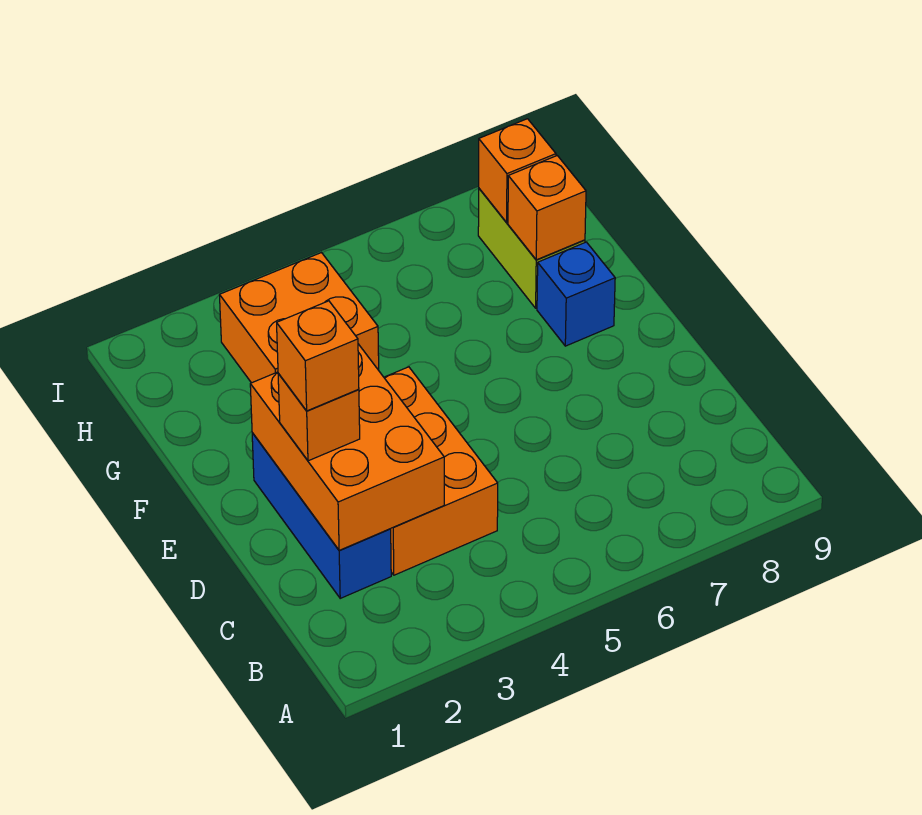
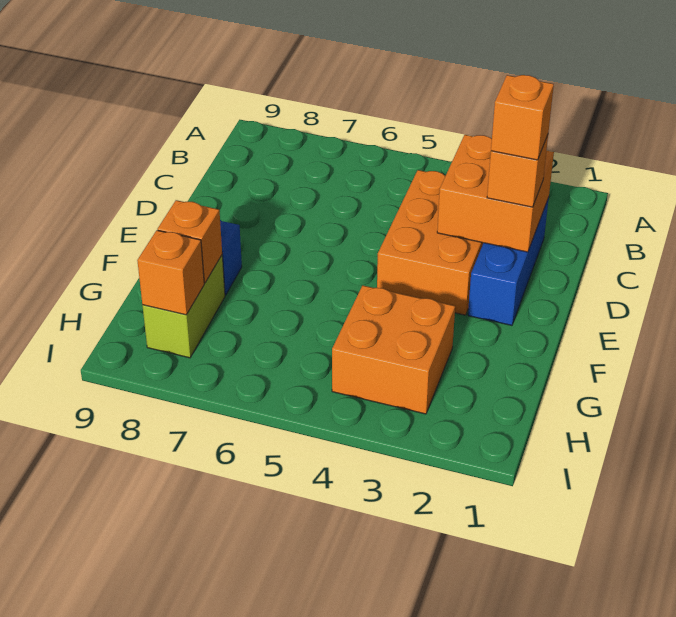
orange brick C2:E3 level 2 -> orange brick C2:D3 level 2

